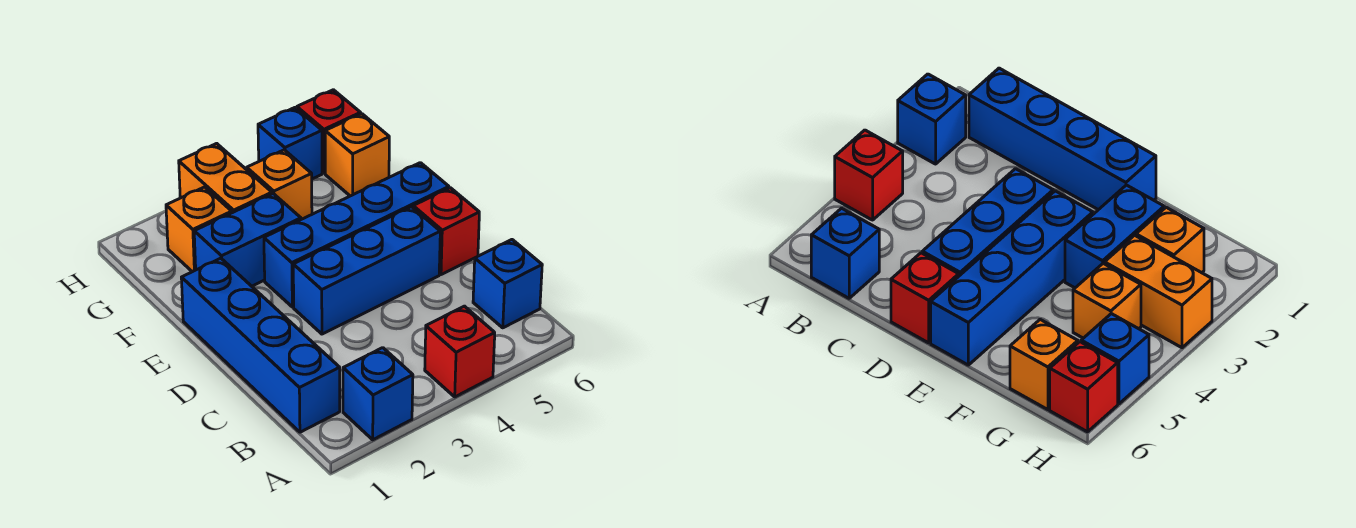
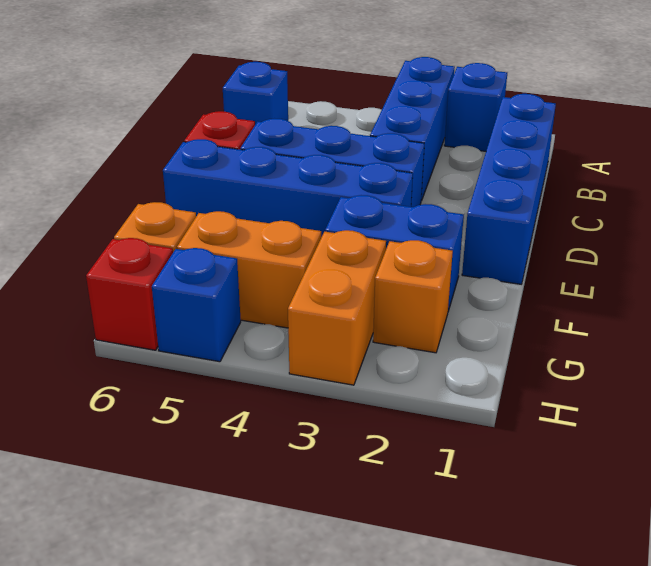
none -> blue brick A3:C3 level 1
red brick A4 level 1 -> none
orange brick G4 level 1 -> orange brick G4:G5 level 1

